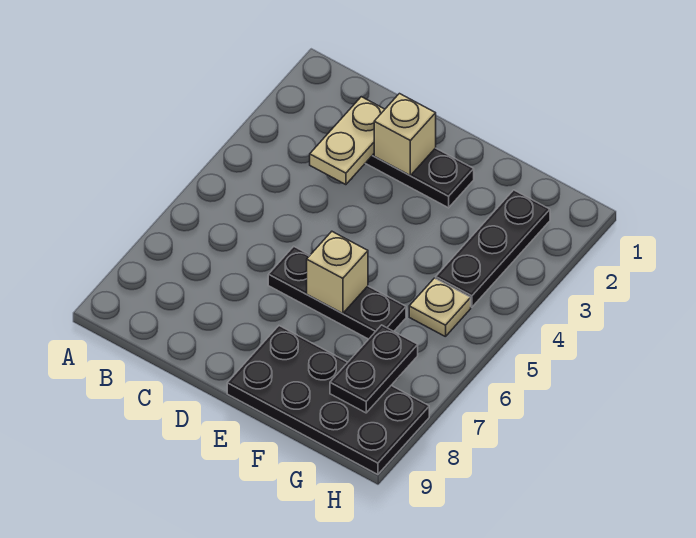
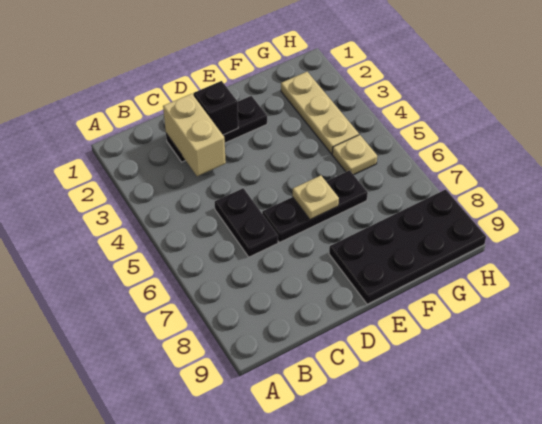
tan plate C2:C3 level 2 -> tan brick C2:C3 level 2
tan brick D2 level 2 -> black brick D2 level 2
tan brick E6 level 2 -> tan plate E6 level 2
black plate G2:G4 level 1 -> tan plate G2:G4 level 1
black plate G7:G8 level 2 -> black plate C5:C6 level 1

